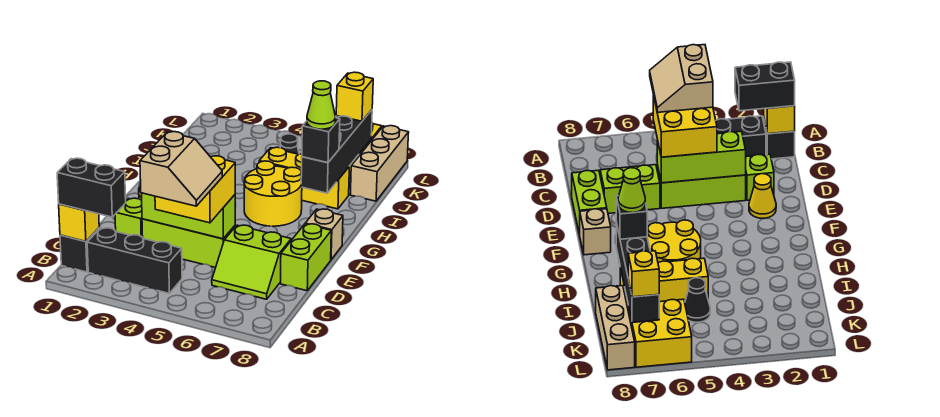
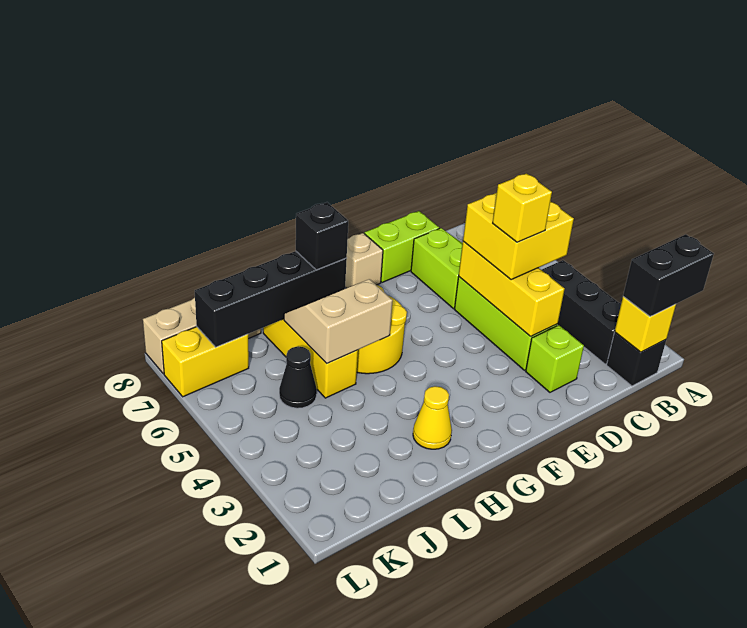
black brick B1:B2 level 3 -> black brick A1:B1 level 3
tan slope B4:C5 level 4 top 4 -> tan slope H5:I6 level 2 top 5
lime brick D3:D5 level 2 -> yellow brick D3:D5 level 2
yellow cone E2 level 1 -> yellow cone H2 level 1
lime cone H7 level 4 -> none
yellow brick K6:L7 level 1 -> yellow brick K7:L7 level 1
yellow brick K7 level 3 -> yellow brick D4 level 4

